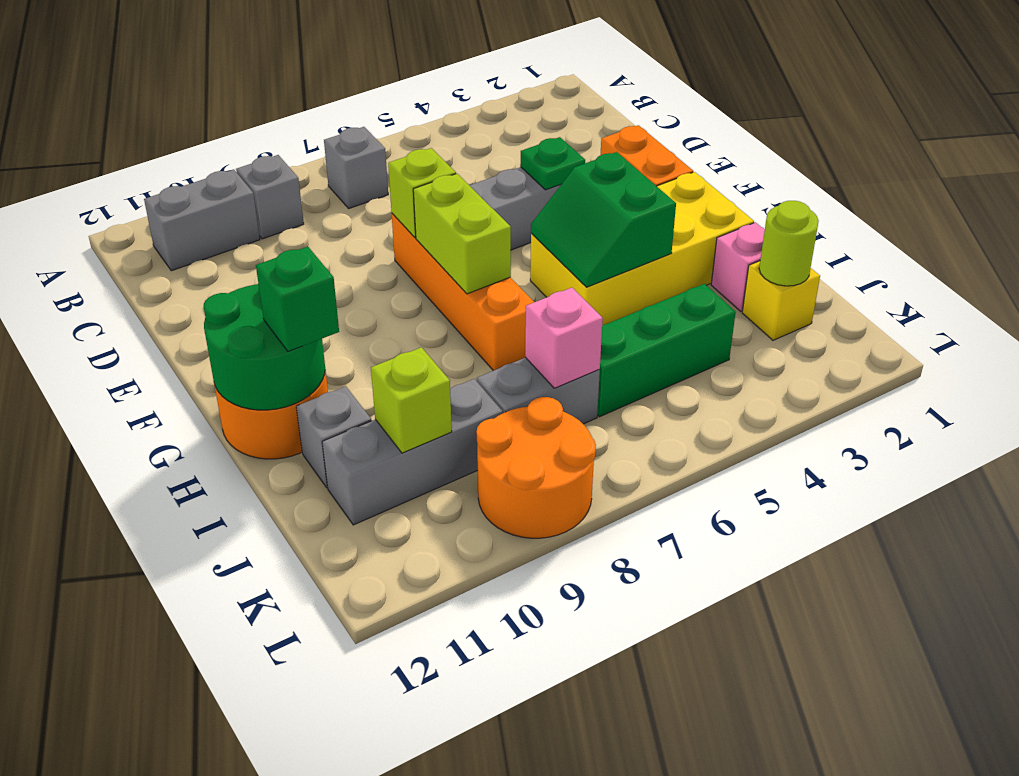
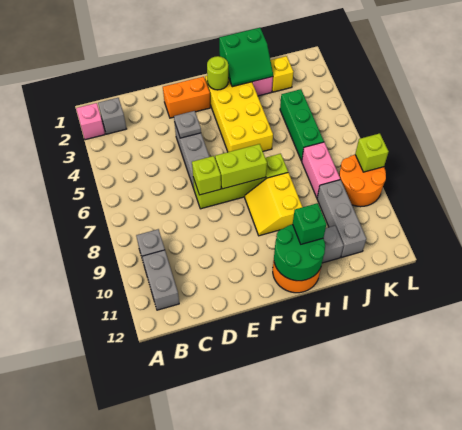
grey brick B7 level 1 -> grey brick B2 level 1
green plate E4 level 2 -> grey plate E4 level 2
orange brick E7:H7 level 1 -> lime brick E7:H7 level 1
green slope G4:H5 level 2 top 4 -> green slope H1:I2 level 2 top 1
none -> yellow slope G8:H9 level 1 top H
lime round brick J2 level 2 -> lime round brick G2 level 2
grey brick J7:J8 level 1 -> pink brick J7:J8 level 1
pink brick J7 level 2 -> pink brick A2 level 1
lime brick J10 level 2 -> lime brick L8 level 2

